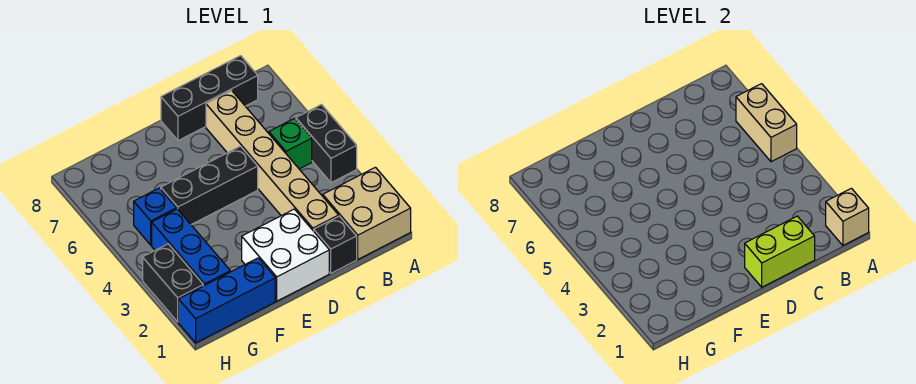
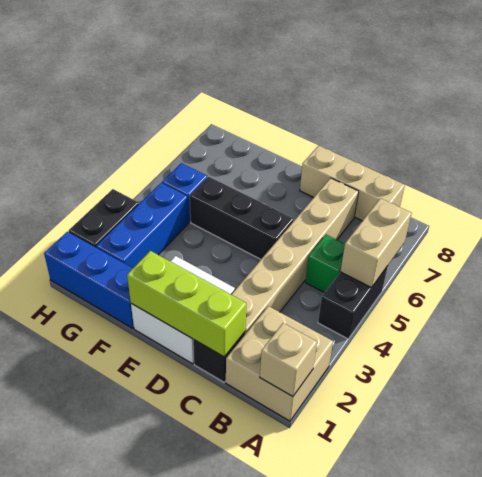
black brick B8:D8 level 1 -> tan brick B8:D8 level 1
lime brick C1:D1 level 2 -> lime brick C1:E1 level 2

